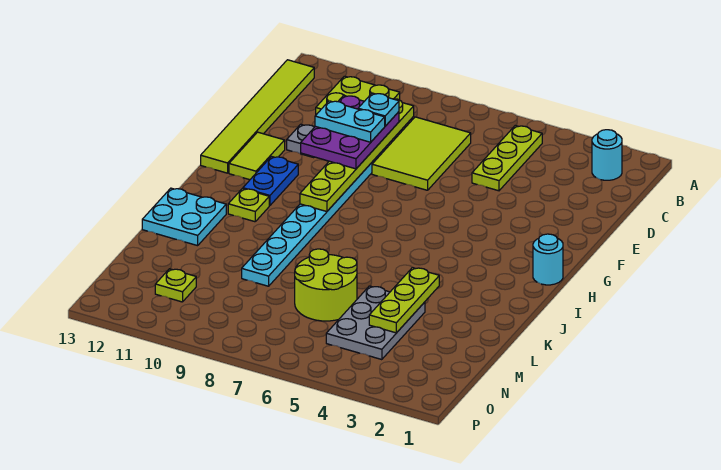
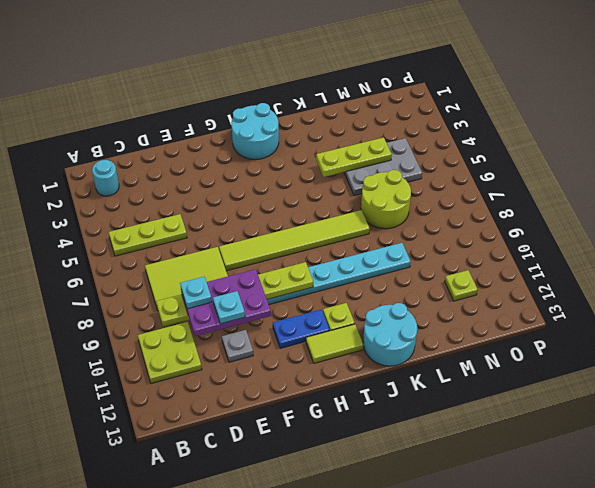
lime tile B13:G13 level 1 -> lime tile F7:K7 level 1
cyan plate E9:E10 level 4 -> cyan plate E10 level 4
lime tile F12:G12 level 1 -> lime tile H12:I12 level 1
cyan round brick H1 level 1 -> cyan round brick H1:I2 level 1
cyan plate J12:K13 level 1 -> cyan round brick J12:K13 level 1

